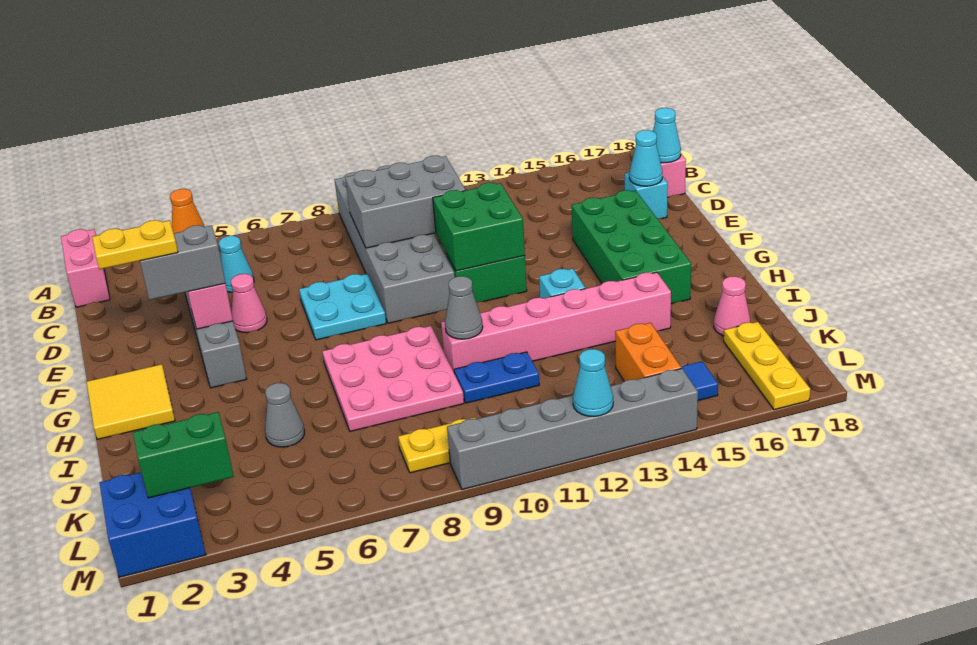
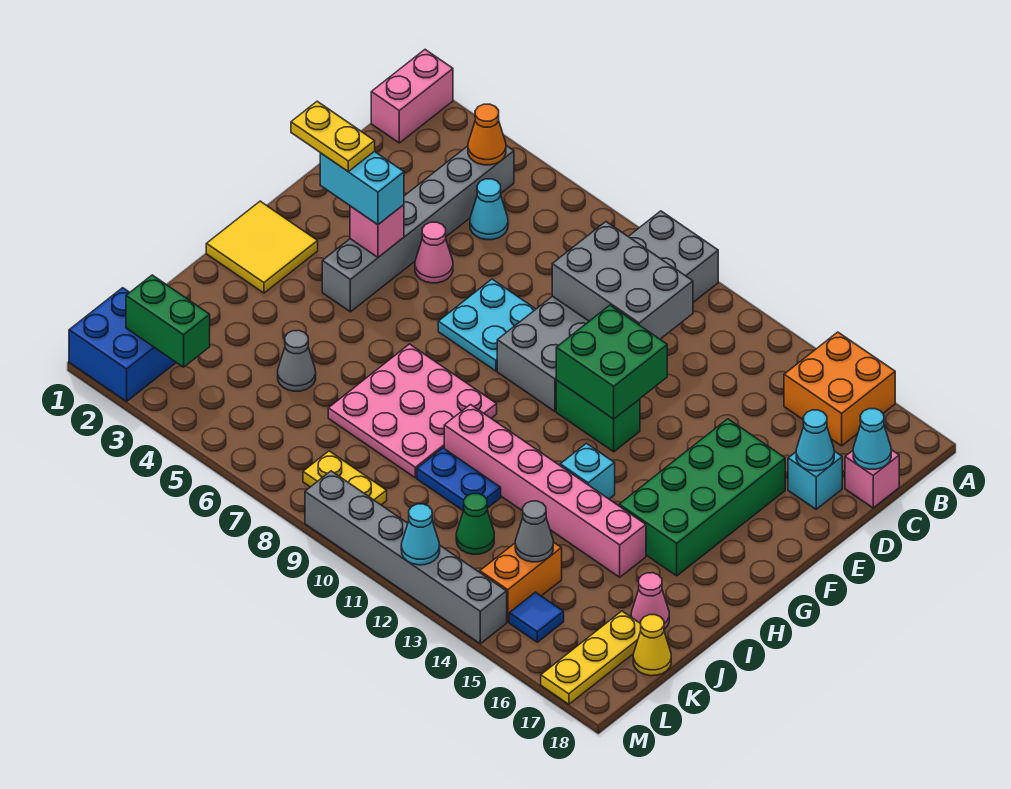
none -> orange brick A15:B16 level 1
grey brick F3:F4 level 3 -> cyan brick F3:F4 level 3
grey cone I10 level 2 -> grey cone K14 level 2
none -> green cone K12 level 1
none -> yellow cone K18 level 1

